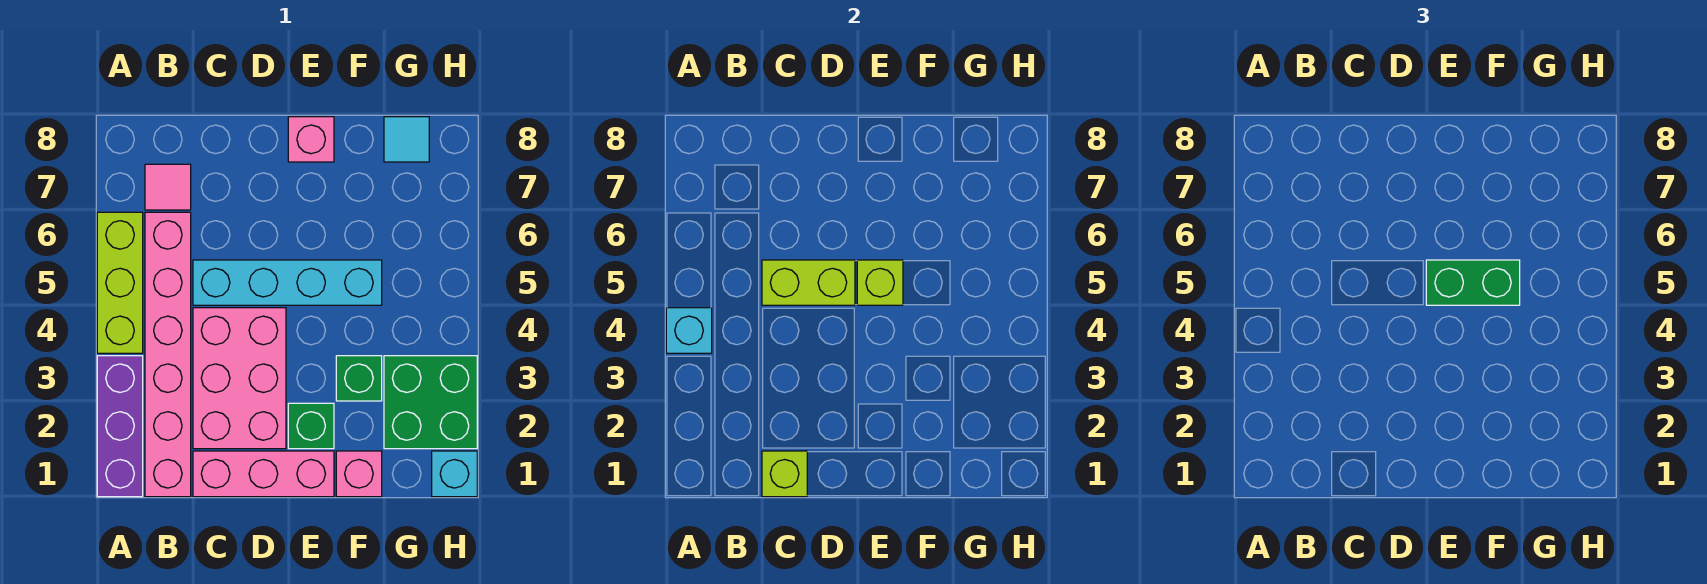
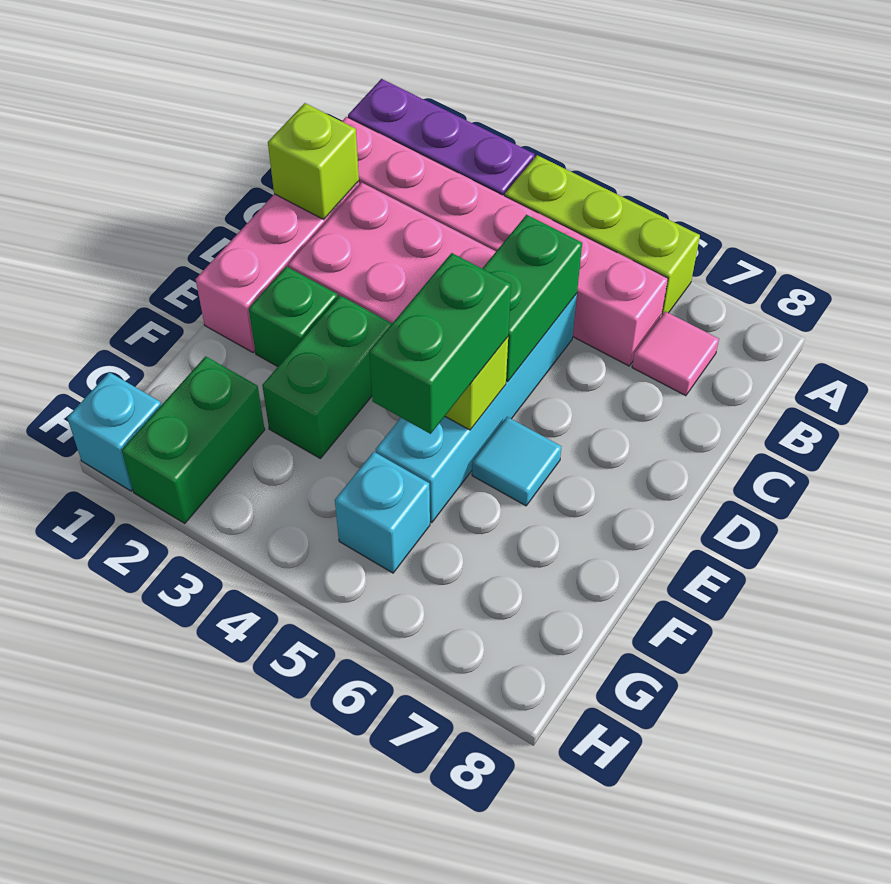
cyan brick A4 level 2 -> cyan brick G5 level 1
lime brick C5:D5 level 2 -> green brick C5:D5 level 2
pink brick E8 level 1 -> none
pink brick F1 level 1 -> none
green brick F3 level 1 -> green brick E3:F3 level 1
green brick G2:H3 level 1 -> green brick G2:H2 level 1
cyan tile G8 level 1 -> cyan tile E6 level 1

